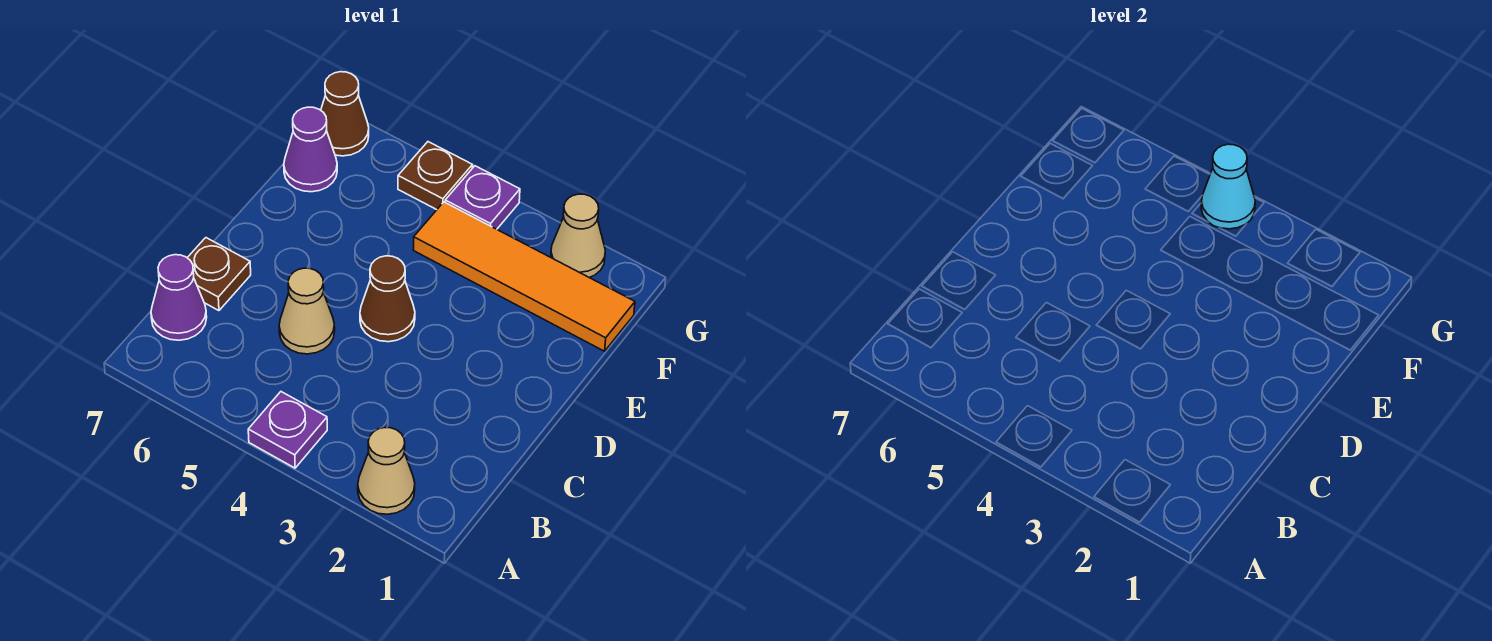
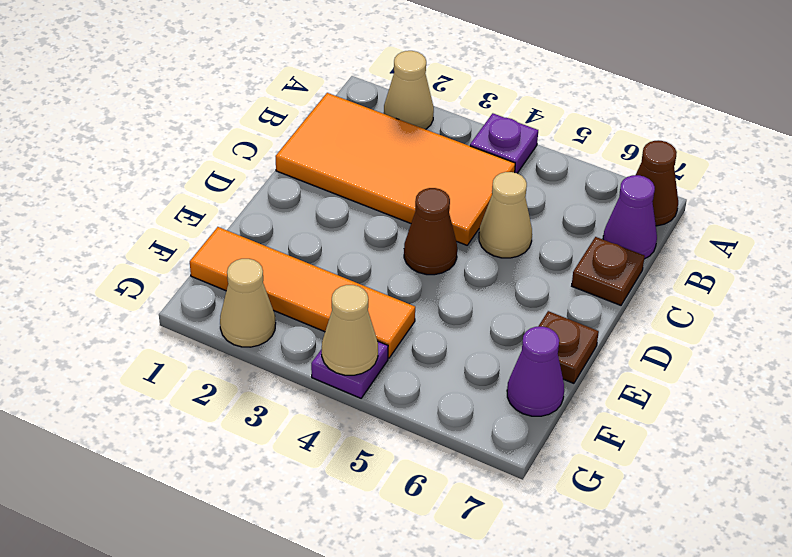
none -> orange tile B1:C4 level 1
cyan cone G4 level 2 -> tan cone G4 level 2
brown plate G5 level 1 -> brown plate E7 level 1
brown cone G7 level 1 -> brown cone A7 level 1

